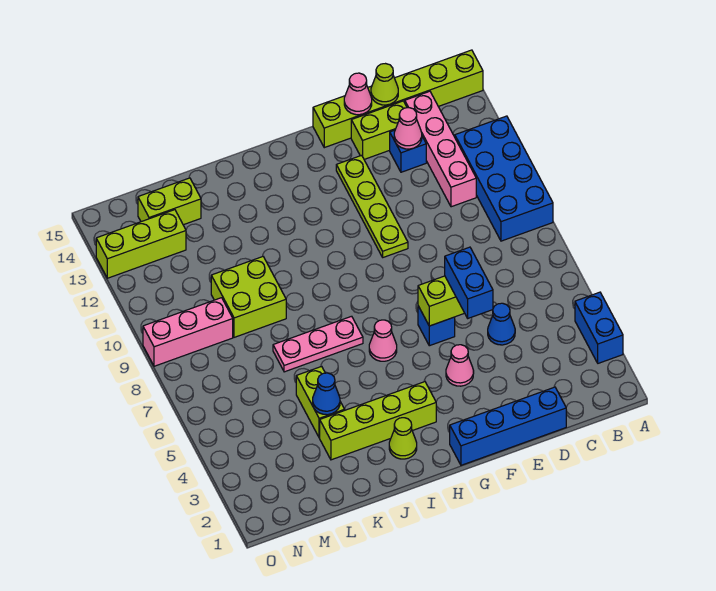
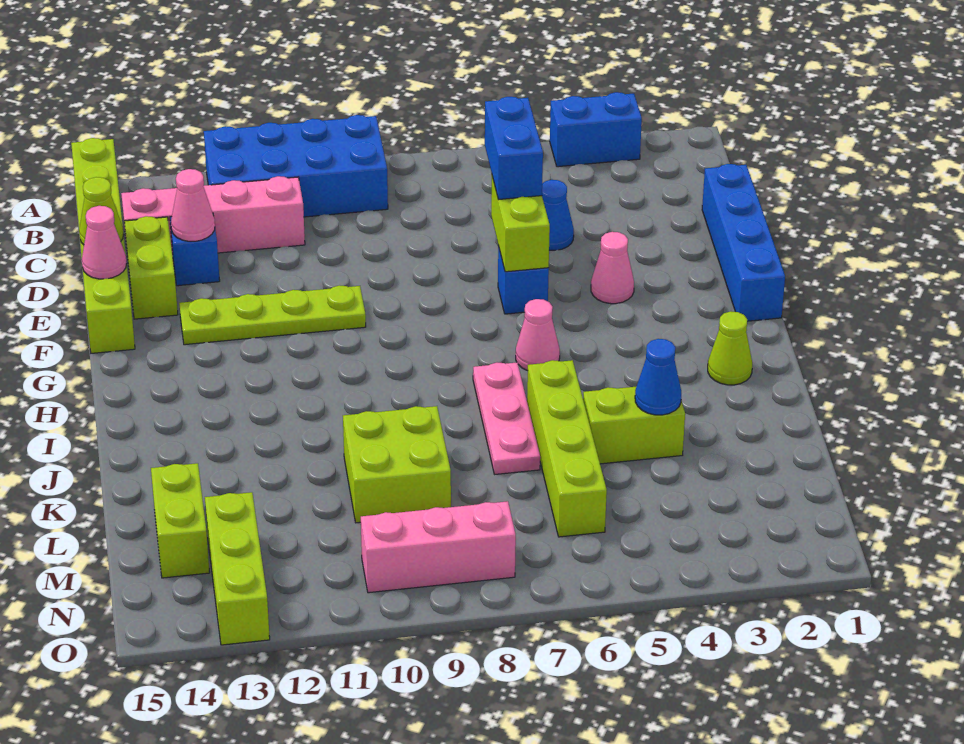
blue brick E5:E6 level 3 -> blue brick D6:E6 level 3
lime brick H3:K3 level 1 -> lime brick J6:M6 level 1
pink brick M9:O9 level 1 -> pink brick N8:N10 level 1

